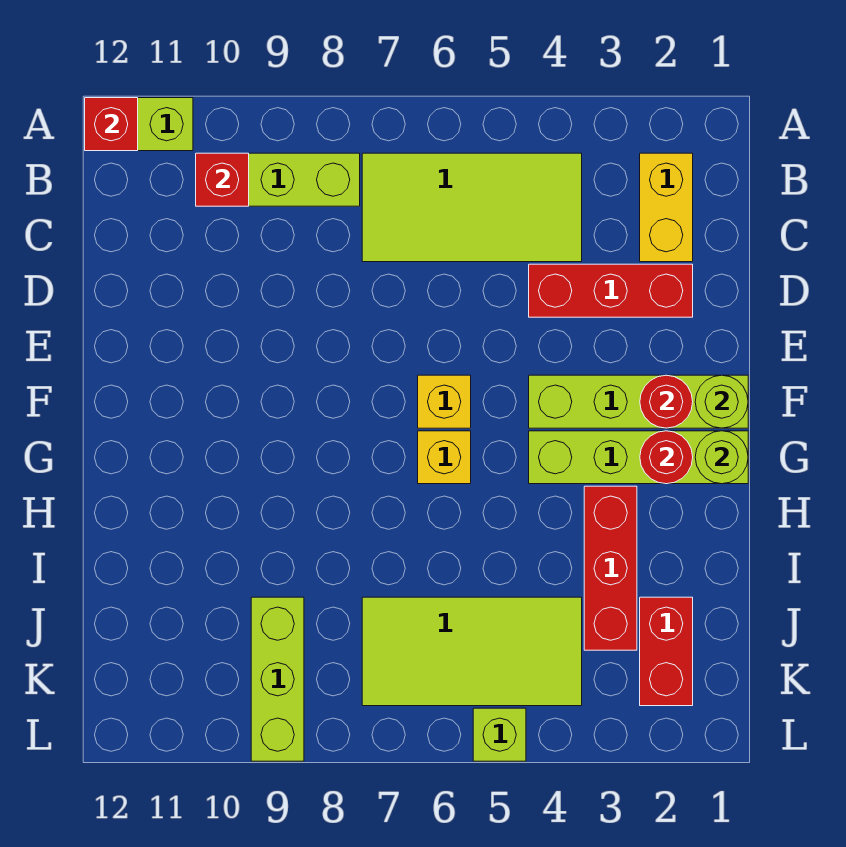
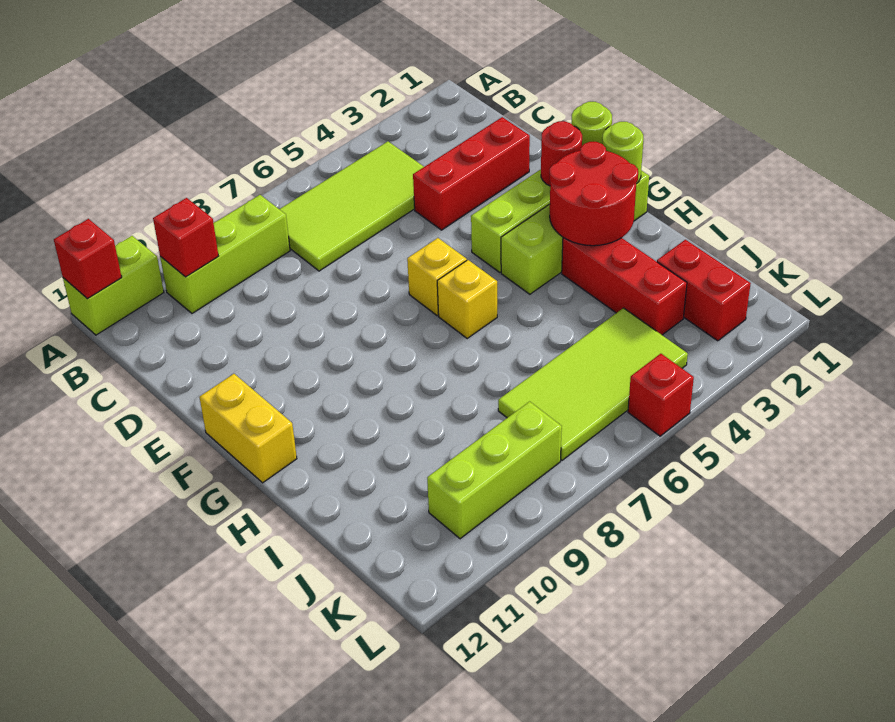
yellow brick B2:C2 level 1 -> yellow brick F12:G12 level 1
red round brick G2 level 2 -> red round brick G2:H3 level 2
lime brick J9:L9 level 1 -> lime brick K8:K10 level 1
lime brick L5 level 1 -> red brick L5 level 1

